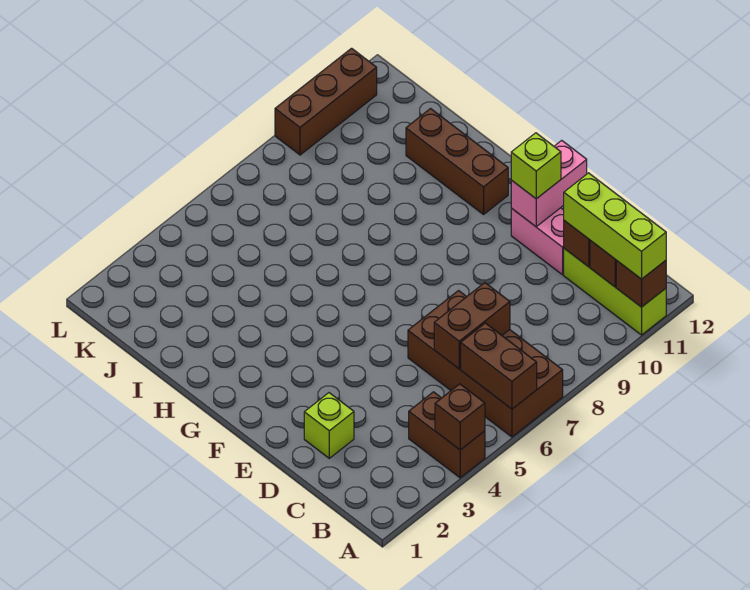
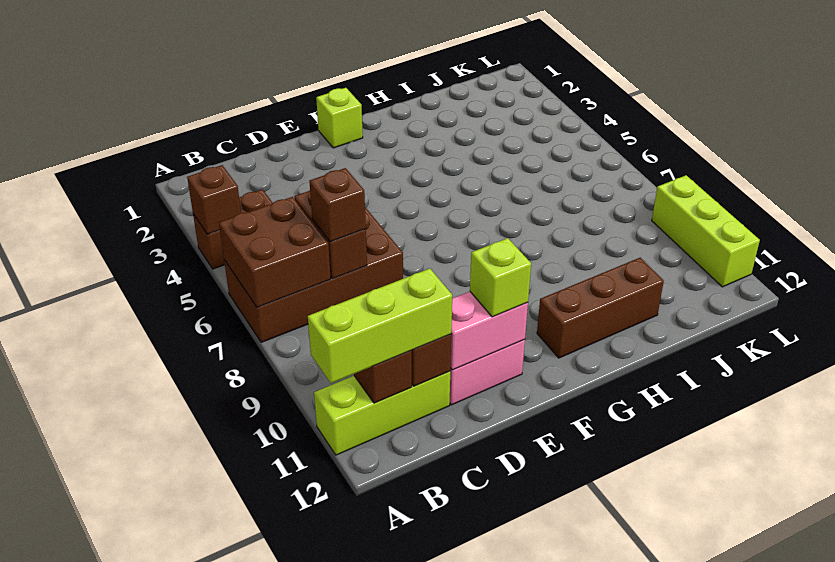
brown brick A6:B6 level 2 -> brown brick A6:B7 level 2
brown brick A11 level 2 -> brown brick C7 level 3
lime brick D2 level 1 -> lime brick F1 level 1
pink brick E11:E12 level 2 -> pink brick D11:E11 level 2
brown brick L9:L11 level 1 -> lime brick L9:L11 level 1

